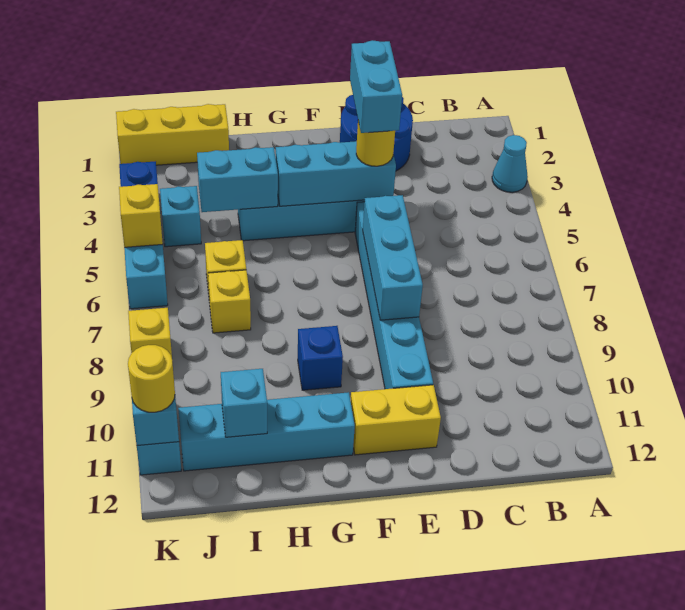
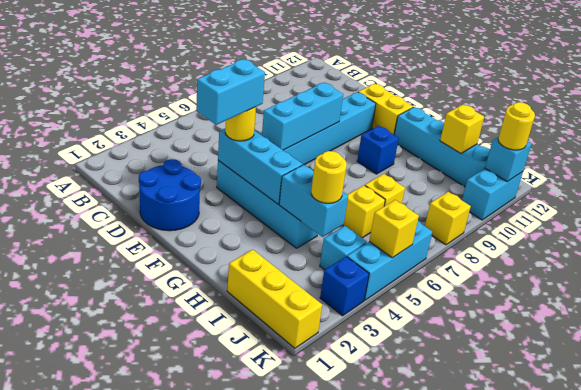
cyan cone A3 level 1 -> none
none -> yellow round brick I4 level 3
cyan brick I11 level 2 -> yellow brick I11 level 2

